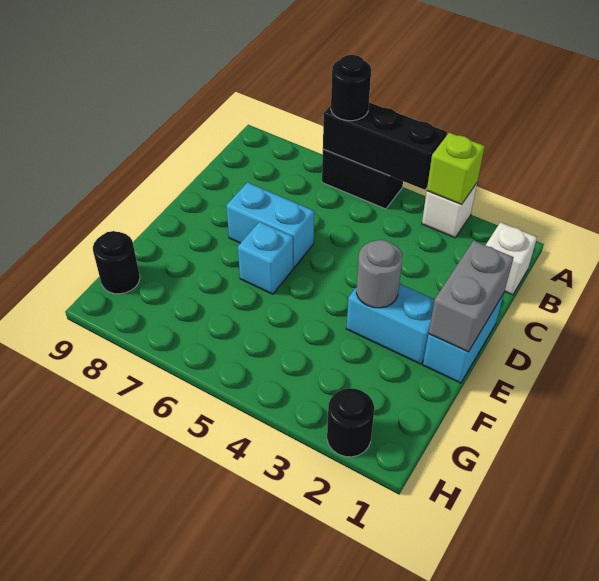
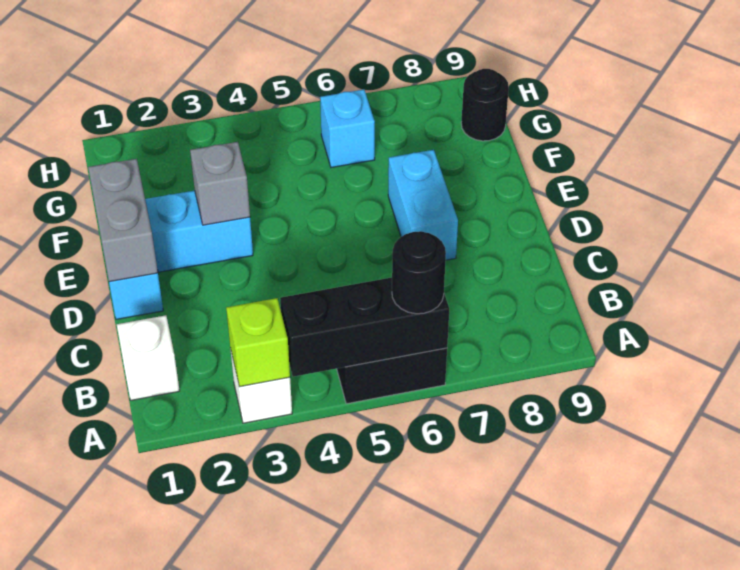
cyan brick D6:D7 level 1 -> cyan brick D7:E7 level 1
grey round brick E3 level 2 -> grey brick E3 level 2
cyan brick E6 level 1 -> cyan brick G6 level 1
black round brick H2 level 1 -> none

